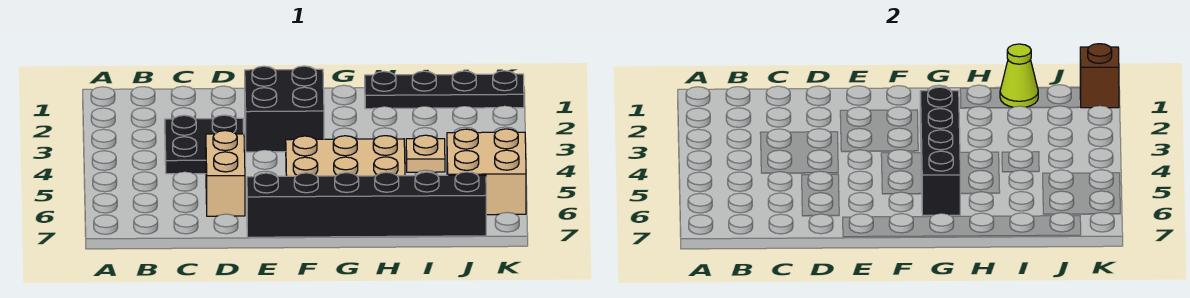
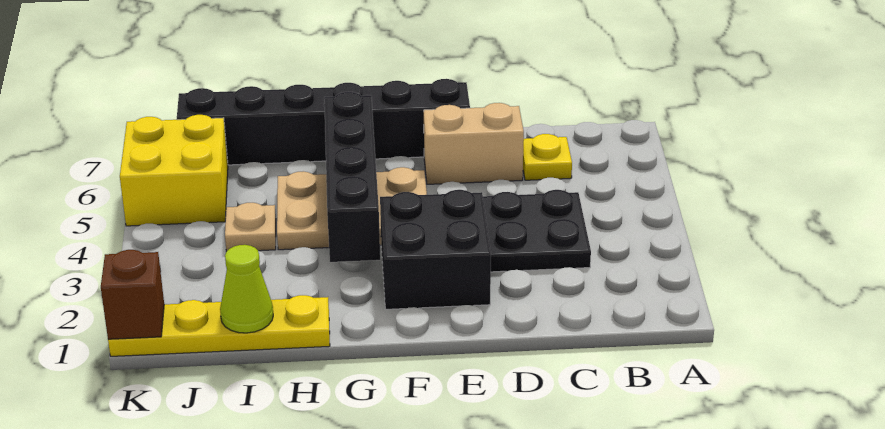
none -> yellow plate C6 level 1
tan brick D5:D6 level 1 -> tan brick D6:E6 level 1
black plate H1:K1 level 1 -> yellow plate H1:K1 level 1
tan brick J5:K6 level 1 -> yellow brick J5:K6 level 1

